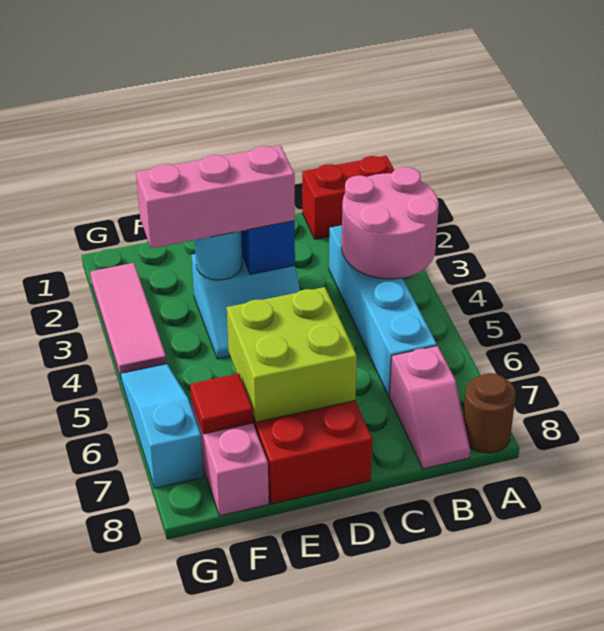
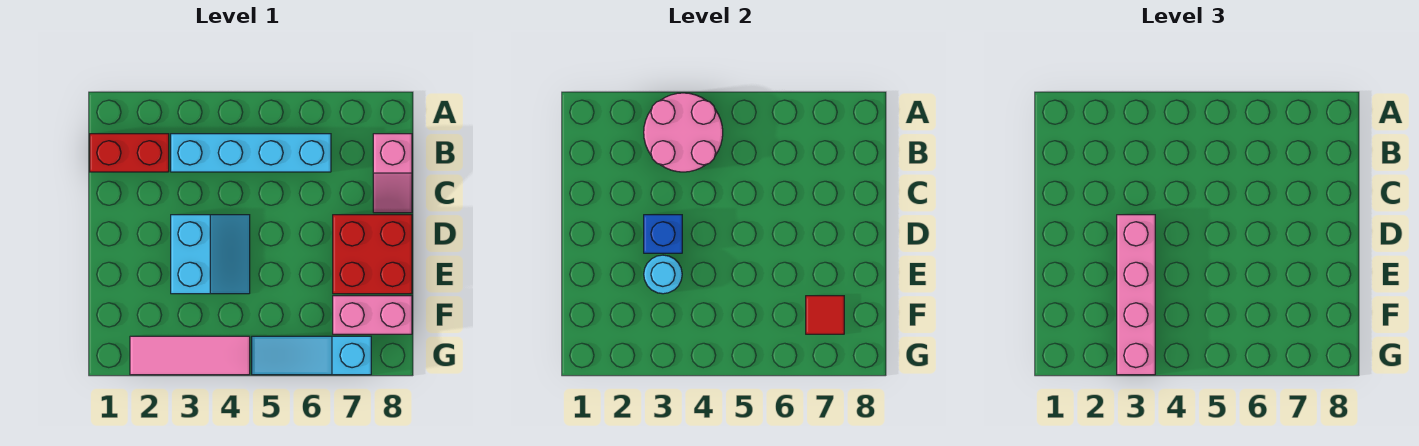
red brick A1:B1 level 1 -> red brick B1:B2 level 1
brown round brick A8 level 1 -> none
pink slope B7:B8 level 1 top 7 -> pink slope B8:C8 level 1 top B
pink brick D3:F3 level 3 -> pink brick D3:G3 level 3
lime brick D6:E7 level 2 -> none

